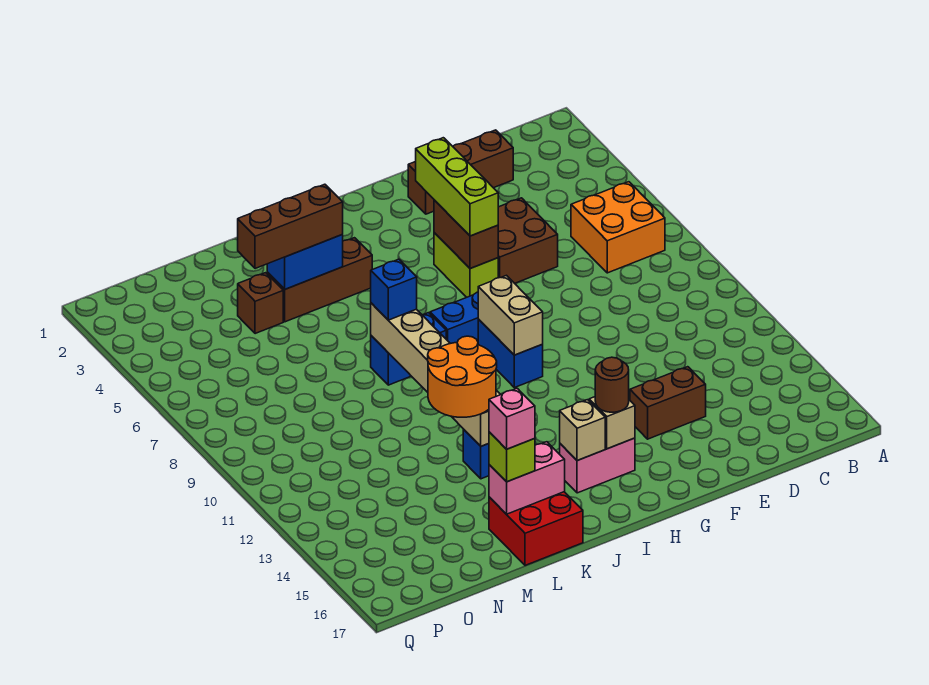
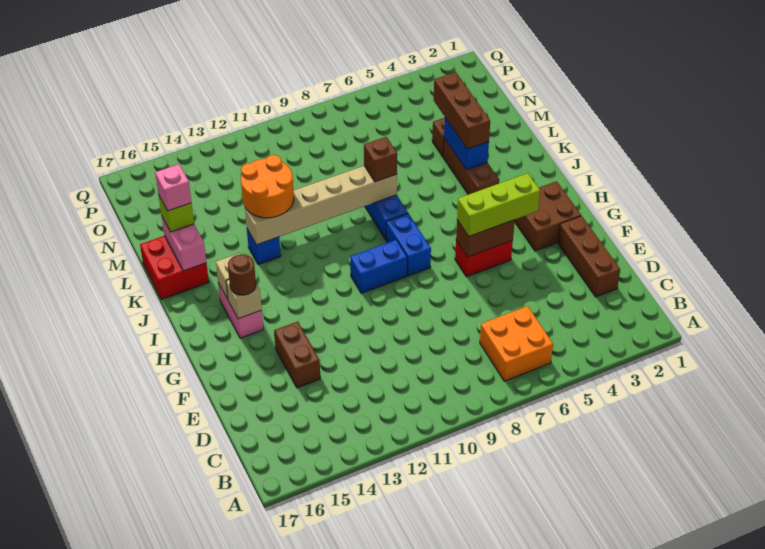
brown brick E5:F6 level 1 -> brown brick G2:H3 level 1
lime brick G5:G6 level 1 -> red brick G5:G6 level 1
tan brick H9:H10 level 2 -> none
blue brick K8 level 3 -> brown brick K8 level 3

